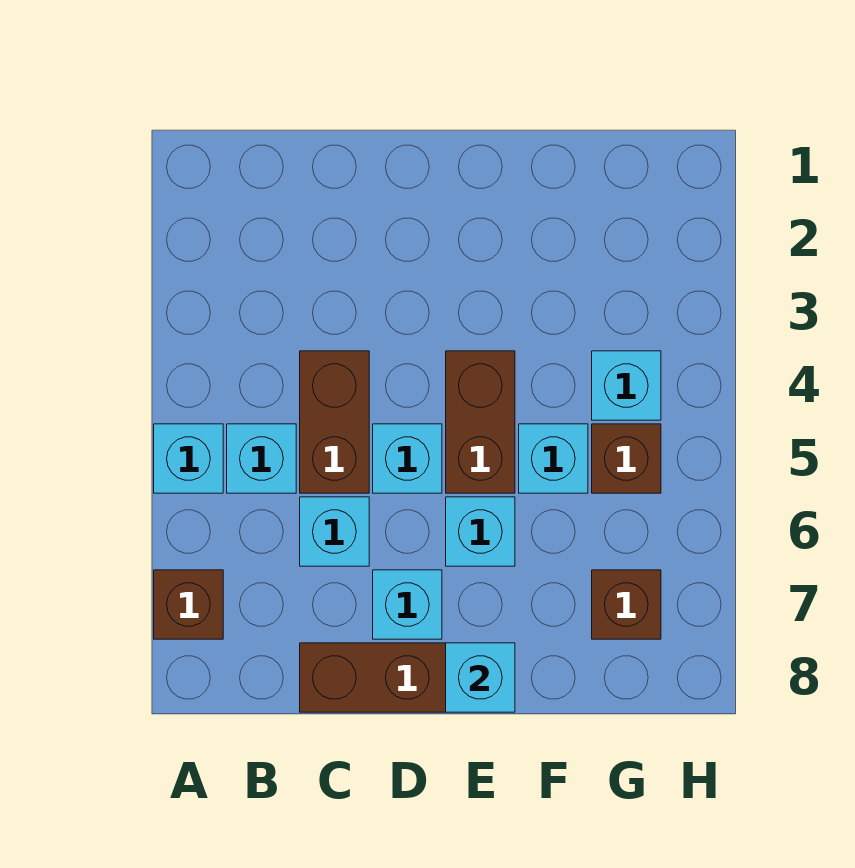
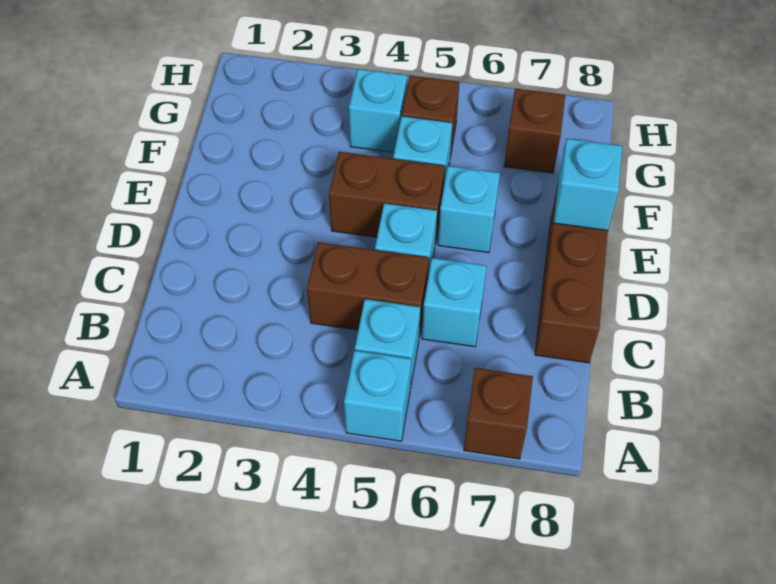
cyan brick D7 level 1 -> none

